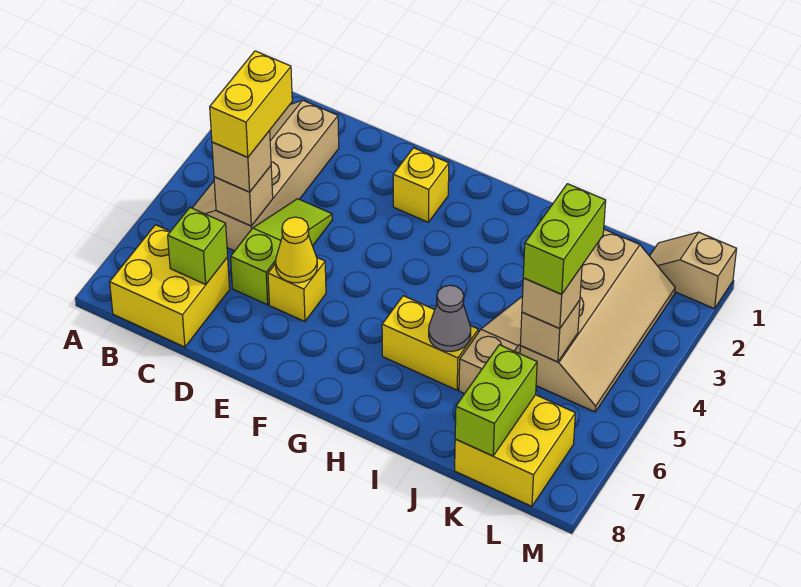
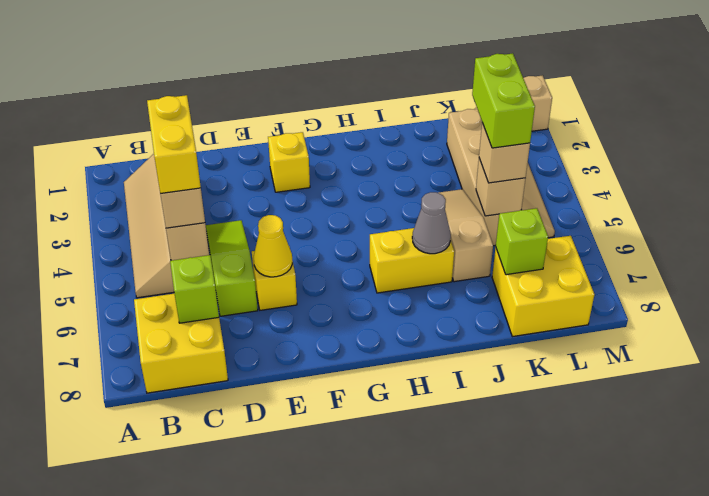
lime brick K7:K8 level 2 -> lime brick K7 level 2

